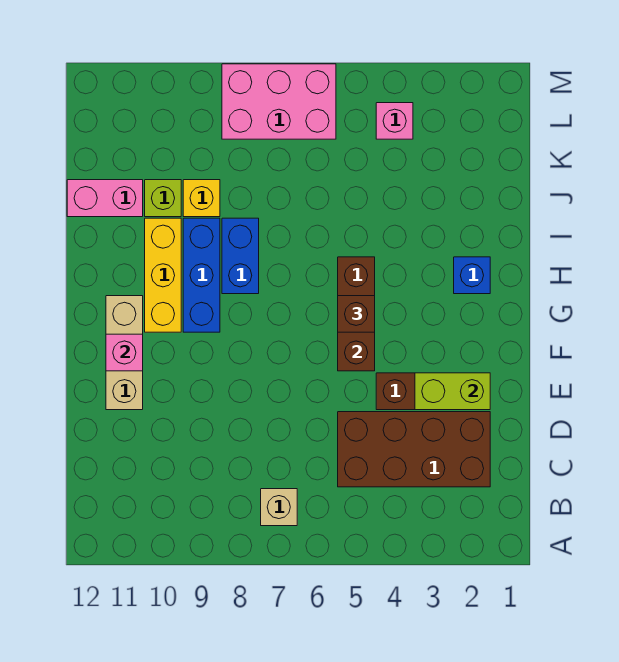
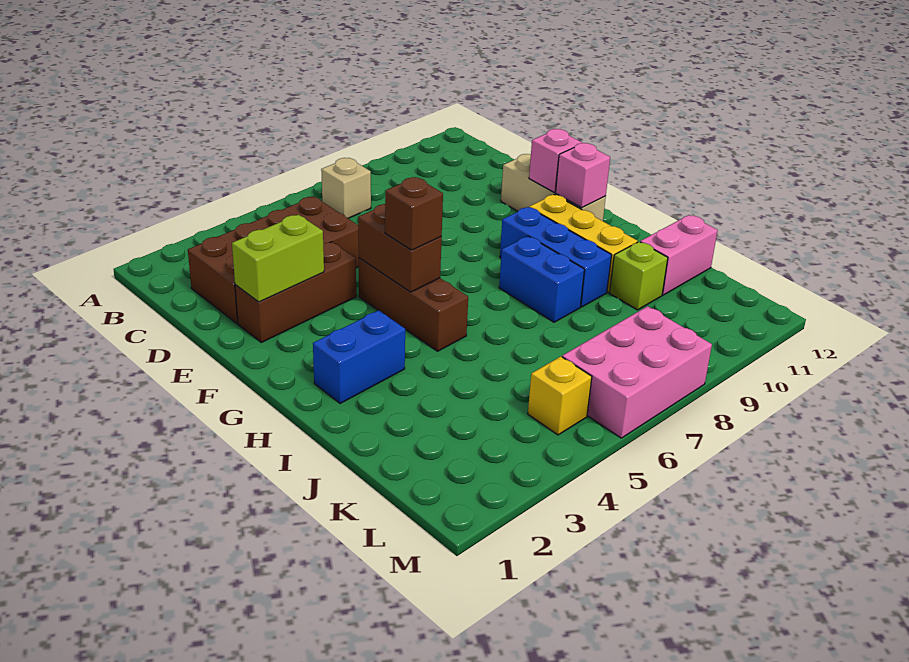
blue brick H2 level 1 -> blue brick H2:H3 level 1
yellow brick J9 level 1 -> yellow brick L5 level 1
pink brick L4 level 1 -> pink brick G11 level 2

